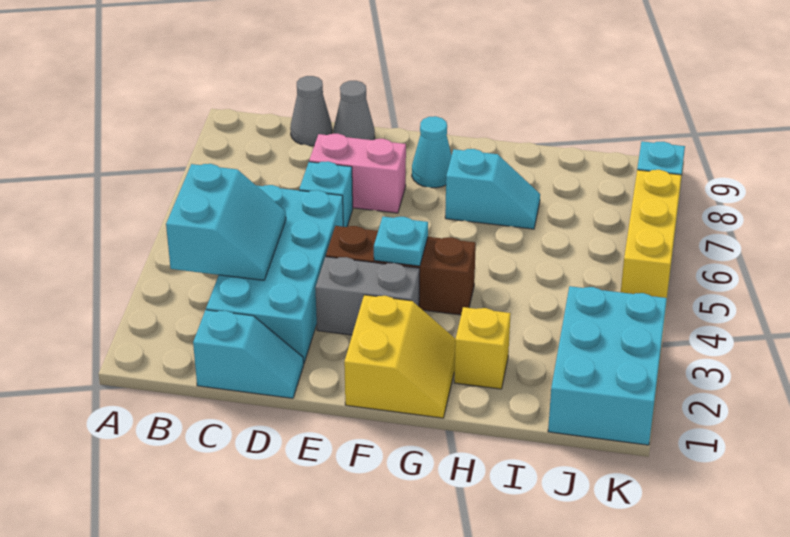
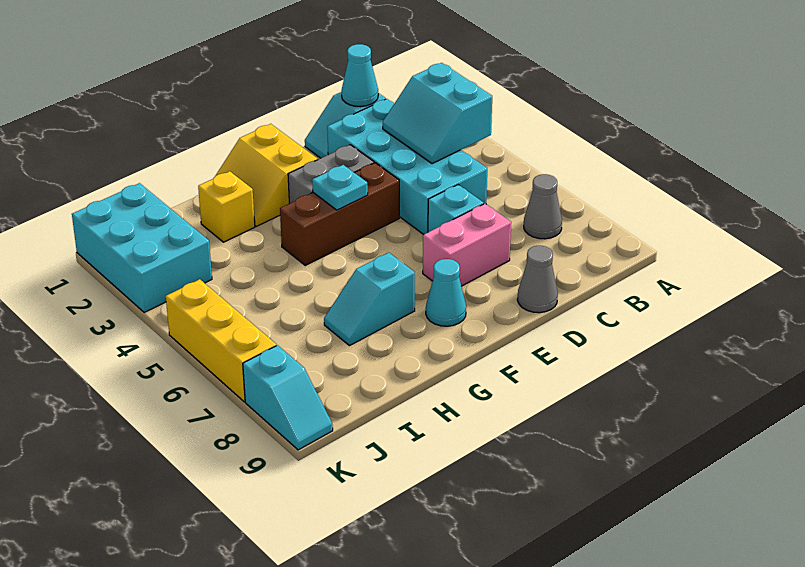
none -> cyan cone C1 level 2
grey cone C9 level 1 -> grey cone B7 level 1

